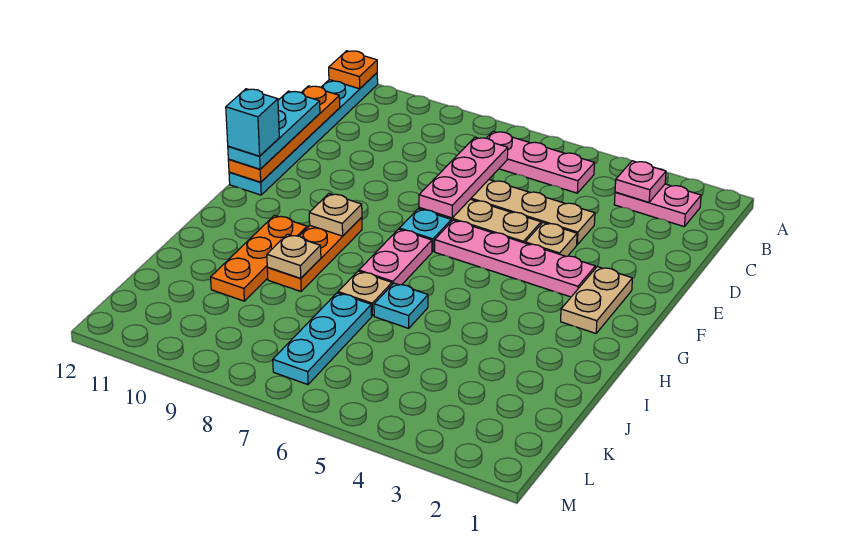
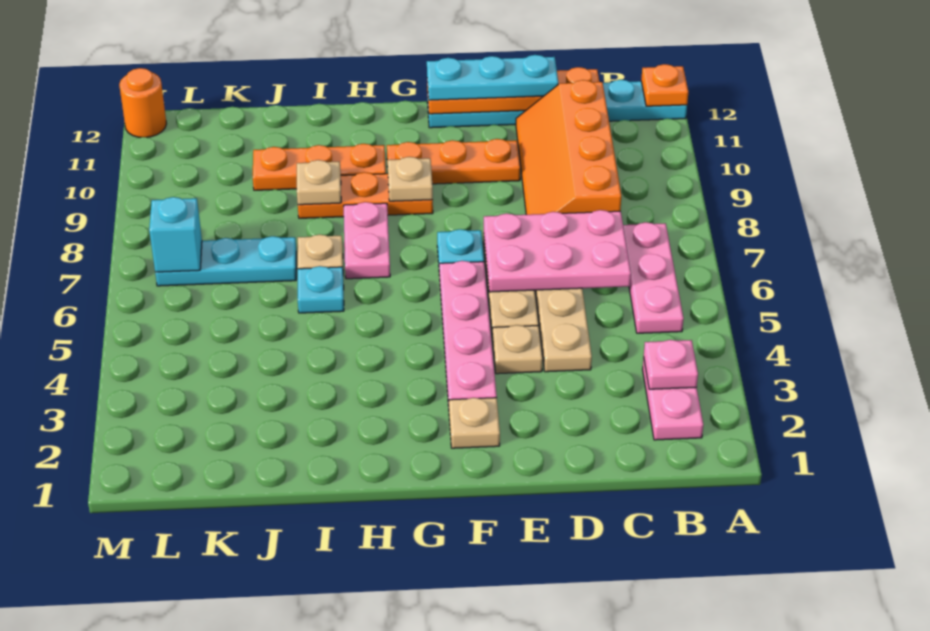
pink plate C7:E7 level 2 -> pink plate C6:E7 level 2
none -> orange slope C8:D11 level 1 top C
none -> orange plate E10:G10 level 1
tan plate F2:G2 level 1 -> tan plate F2 level 1
cyan brick F12 level 4 -> cyan brick L7 level 2
pink plate G7:H7 level 1 -> pink plate H7:H8 level 1
none -> orange round brick M12 level 1

